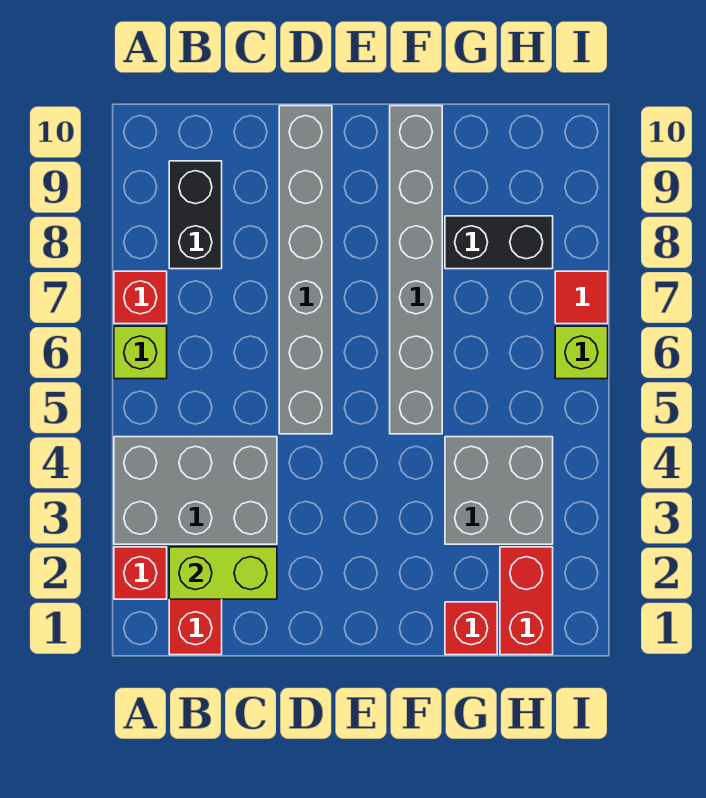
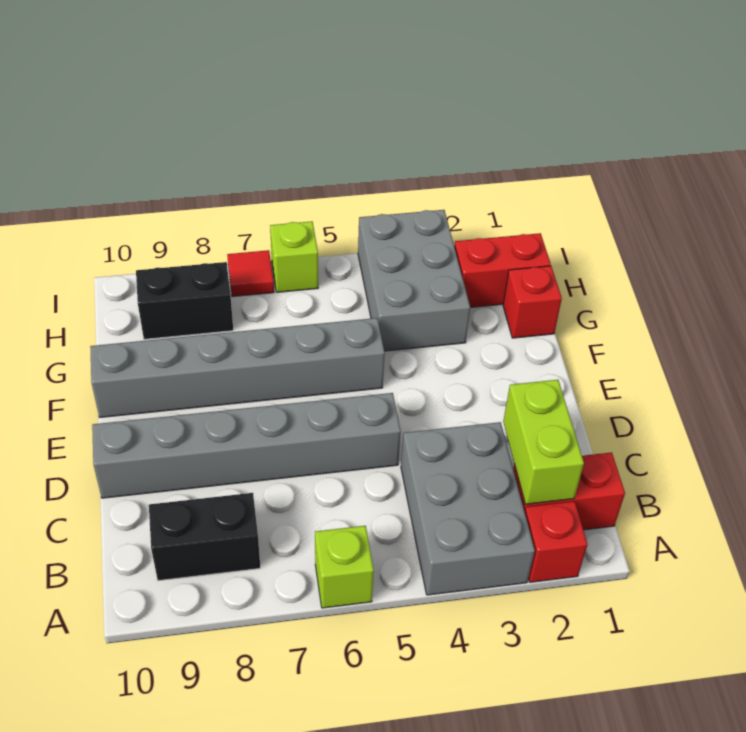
red brick A7 level 1 -> none
grey brick G3:H4 level 1 -> grey brick G3:I4 level 1
black brick G8:H8 level 1 -> black brick H8:H9 level 1

